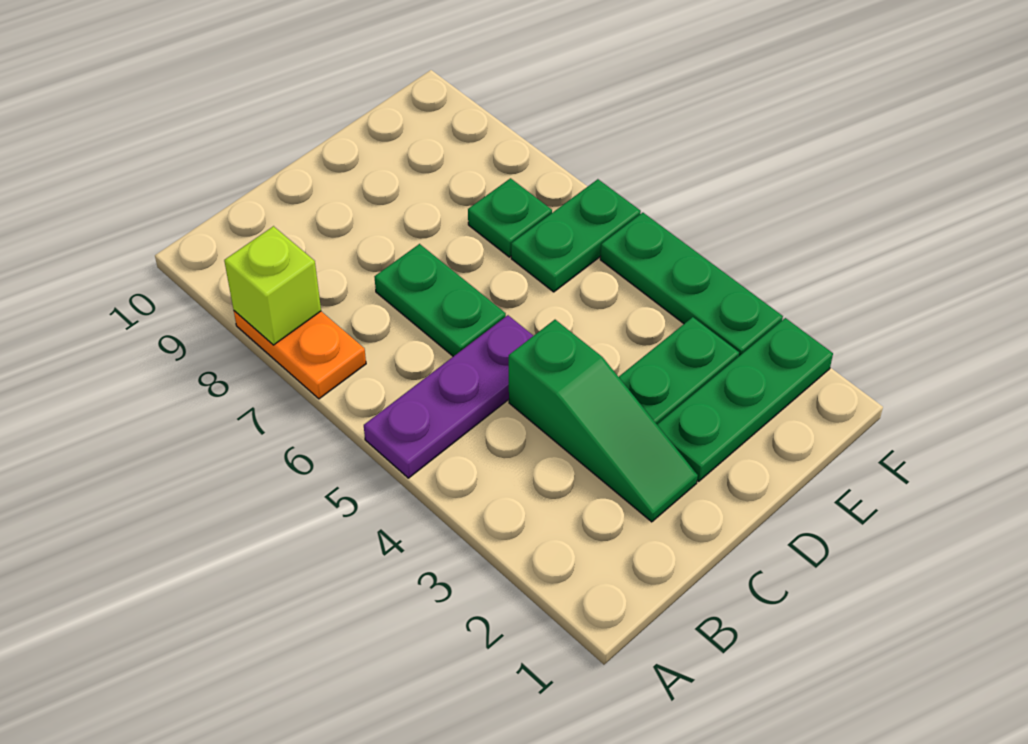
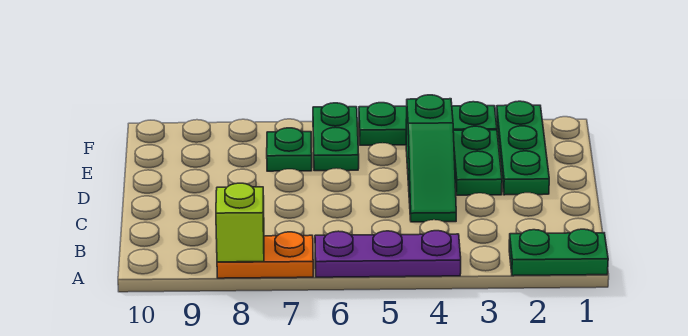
purple plate A5:C5 level 1 -> purple plate A4:A6 level 1
green slope C2:C4 level 1 top 4 -> green slope C4:E4 level 1 top E
green plate C6:C7 level 1 -> green plate A1:A2 level 1

